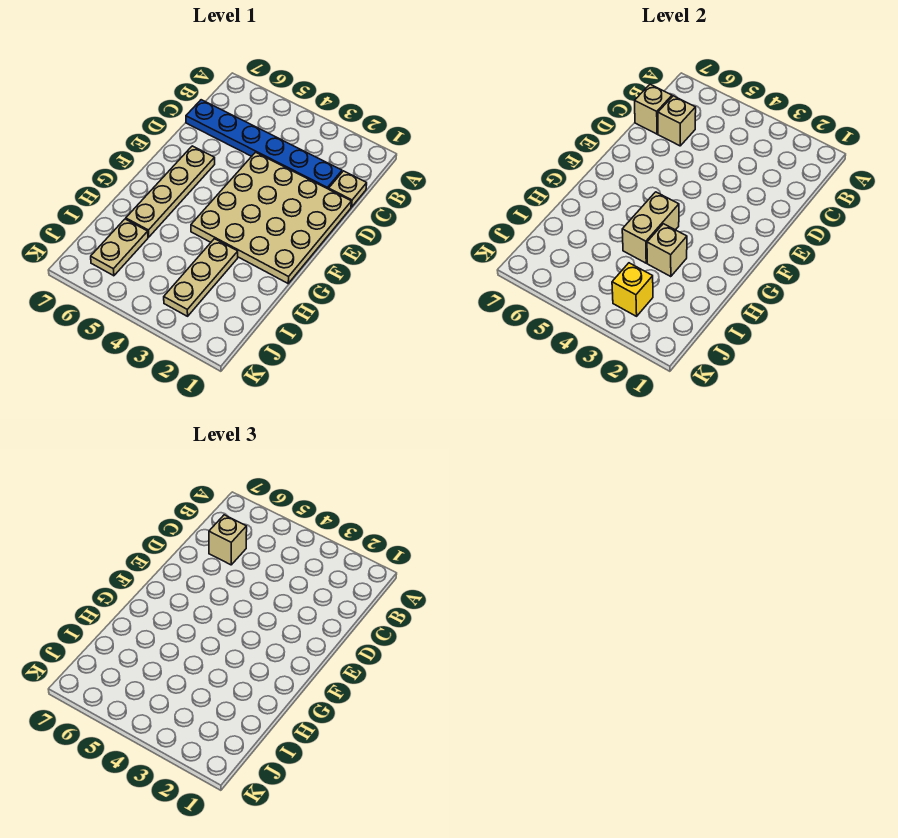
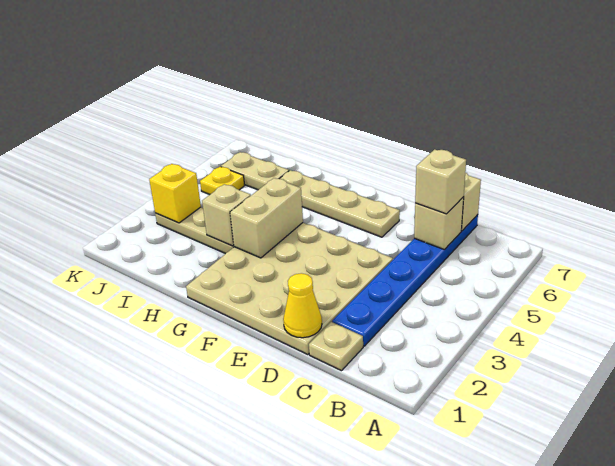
none -> yellow cone D1 level 2
tan brick G4:H4 level 2 -> tan brick G3:G4 level 2
none -> yellow plate J5 level 1

